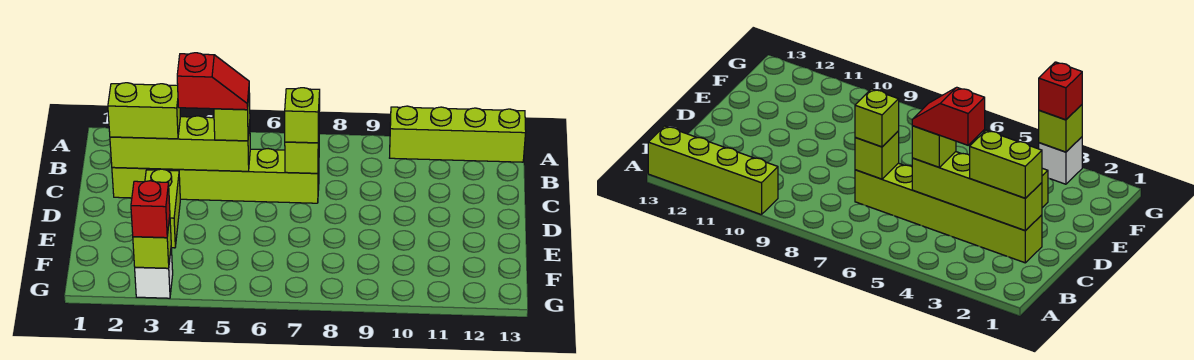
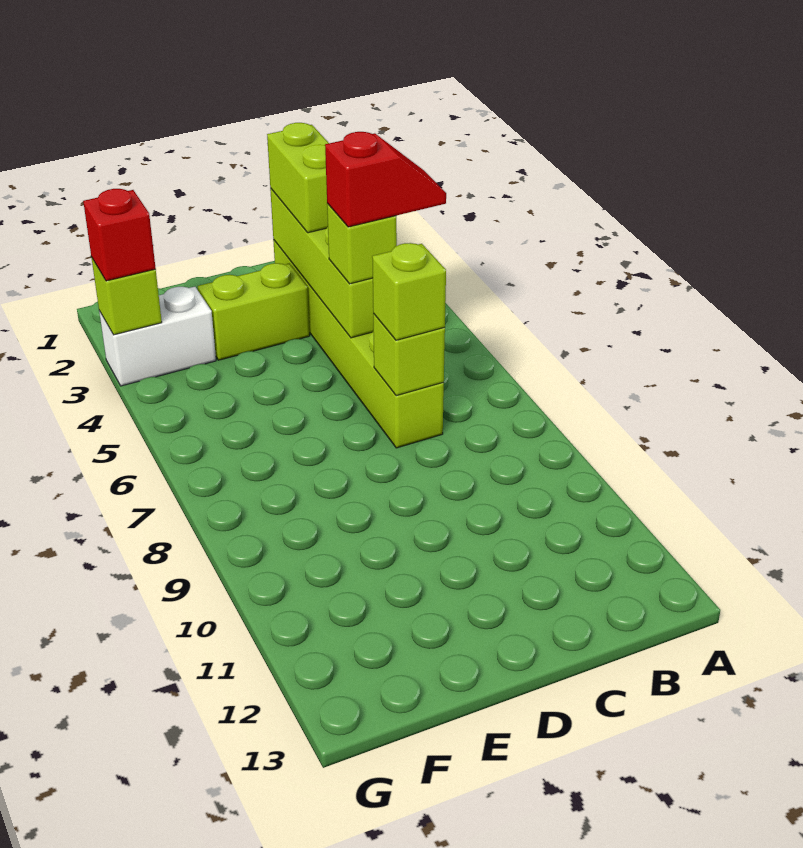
lime brick A10:A13 level 1 -> none
red slope C4:C5 level 4 top 4 -> red slope B5:C5 level 4 top C
white brick G3 level 1 -> white brick F3:G3 level 1

